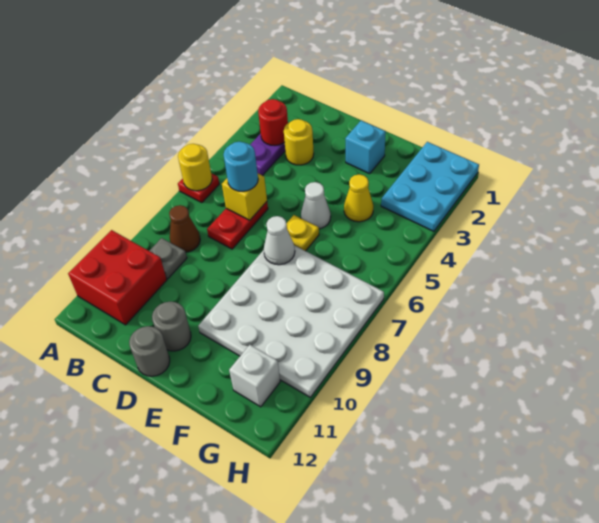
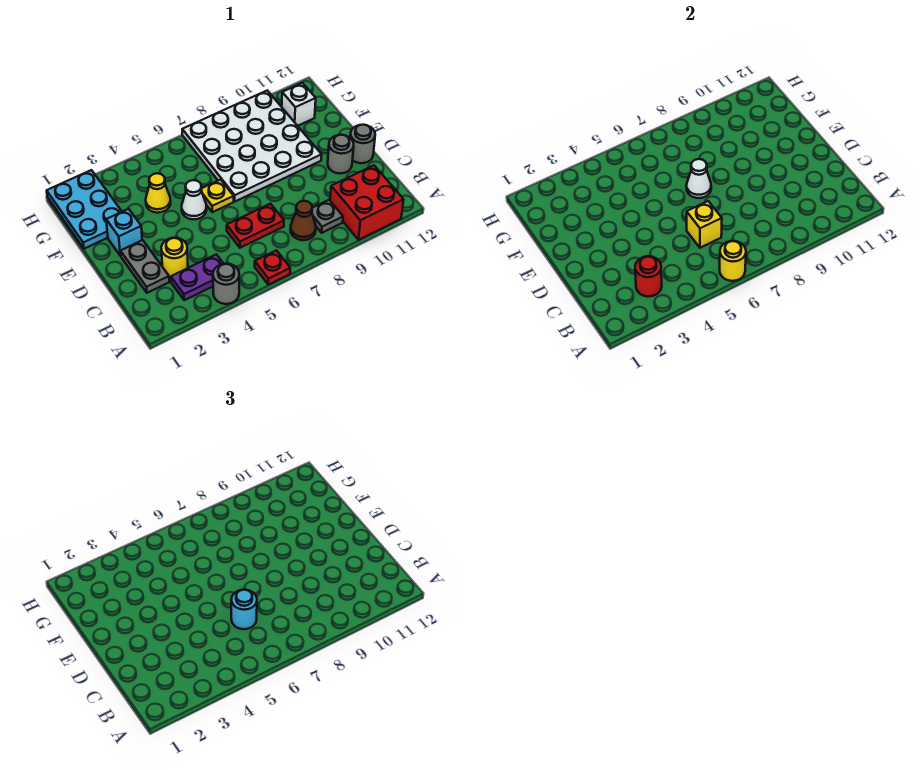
none -> grey round brick A4 level 1
none -> grey plate C2:D2 level 1
cyan plate G1:H3 level 1 -> cyan plate F1:H2 level 1

